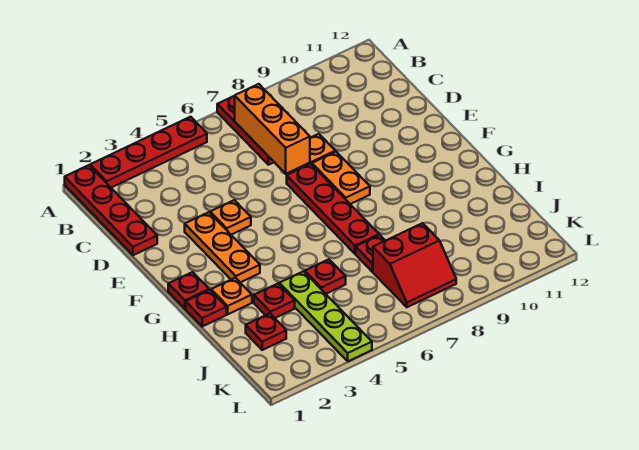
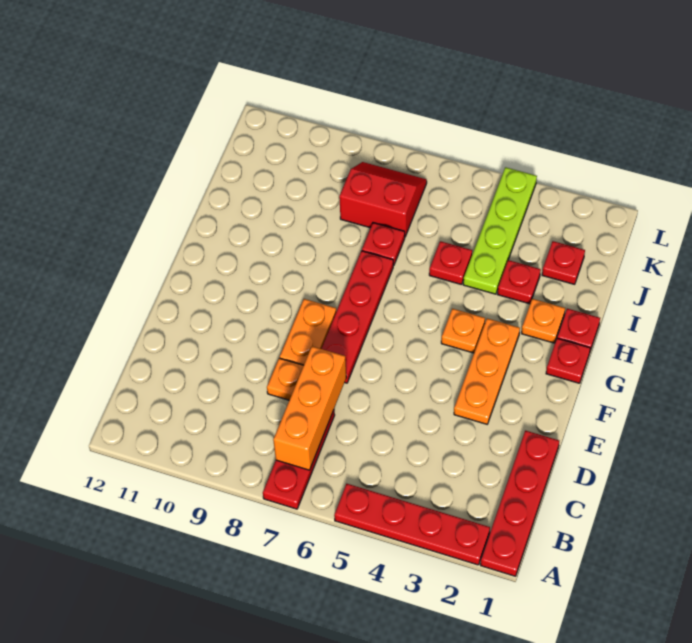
orange plate E4 level 1 -> orange plate G4 level 1

